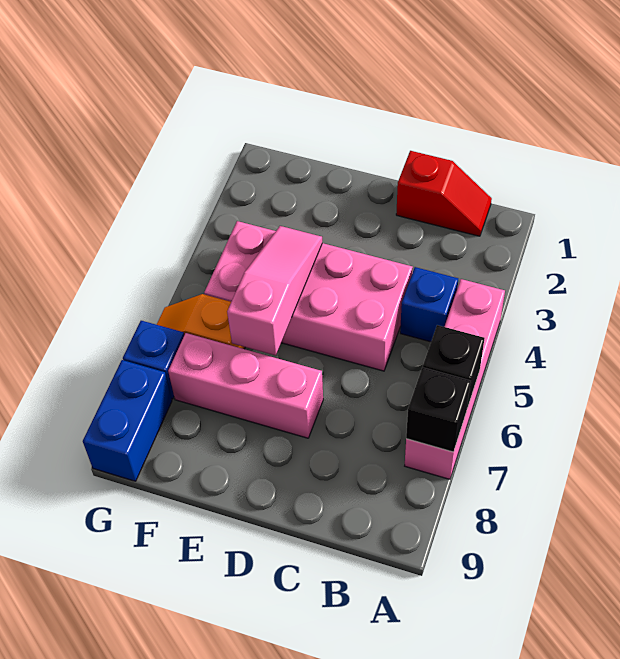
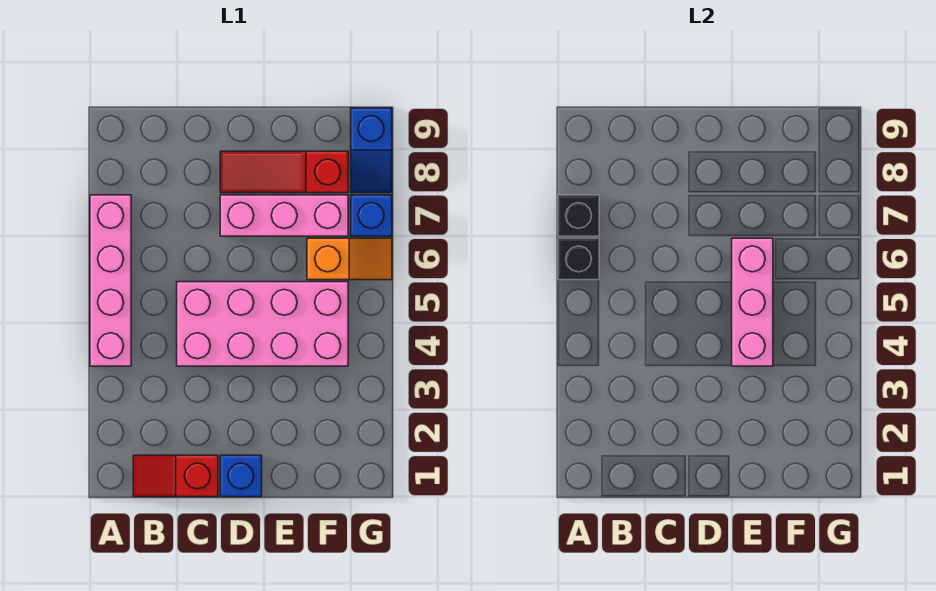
blue brick B4 level 1 -> blue brick D1 level 1
none -> red slope D8:F8 level 1 top F
pink slope E4:E6 level 2 top 6 -> pink brick E4:E6 level 2
blue brick G8:G9 level 1 -> blue slope G8:G9 level 1 top 9

